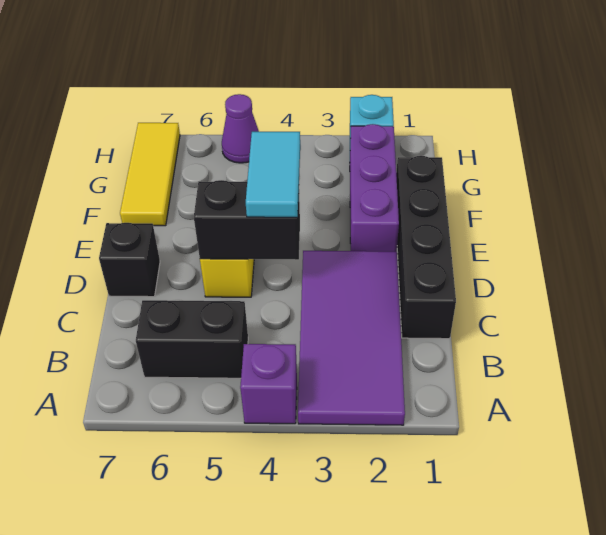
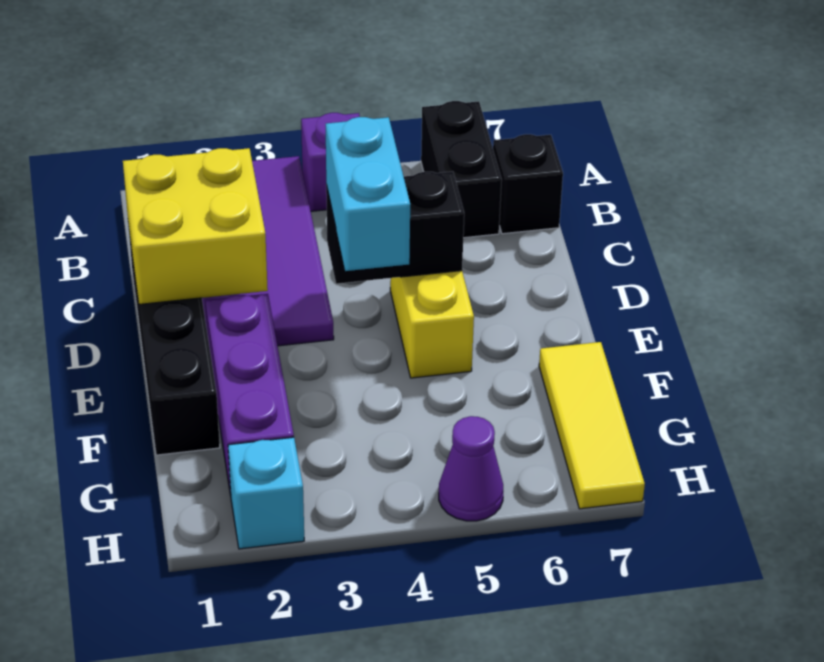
black brick B5:B6 level 1 -> black brick A6:B6 level 1
none -> yellow brick C1:D2 level 2
cyan tile D4:E4 level 3 -> cyan brick D4:E4 level 3
black brick D7 level 1 -> black brick B7 level 1

